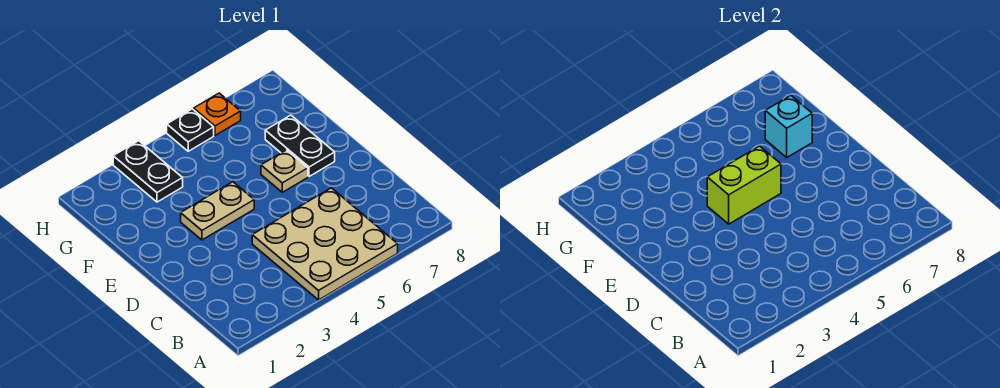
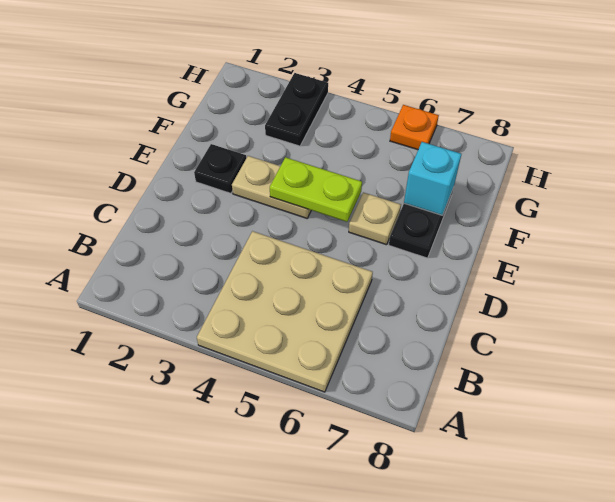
lime brick E4:E5 level 2 -> lime plate E4:E5 level 2
black plate H5 level 1 -> black plate E2 level 1

